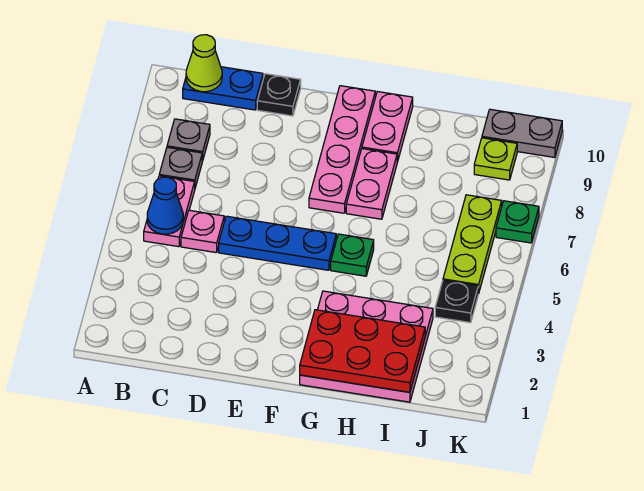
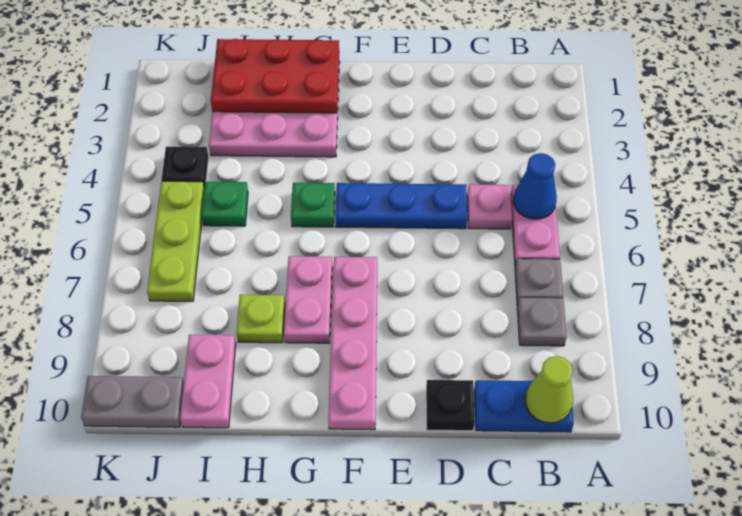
pink plate G9:G10 level 1 -> pink plate I9:I10 level 1
lime plate J9 level 1 -> lime plate H8 level 1
green plate K7 level 1 -> green plate I5 level 1

